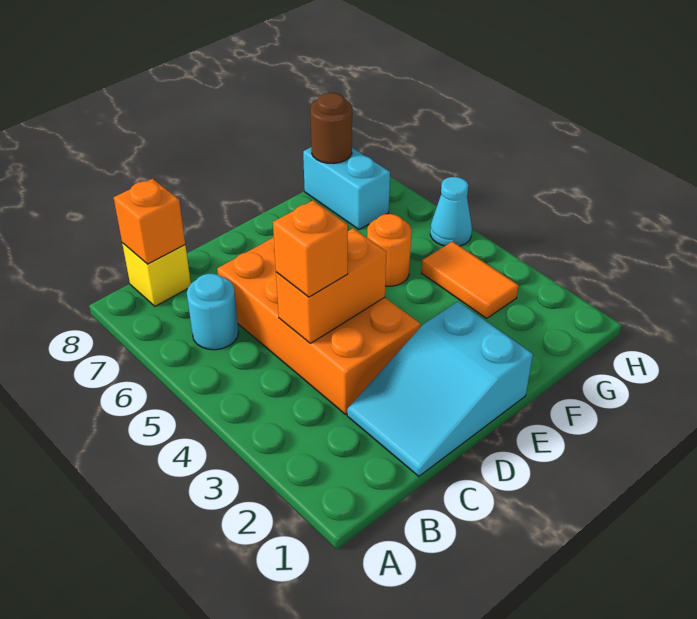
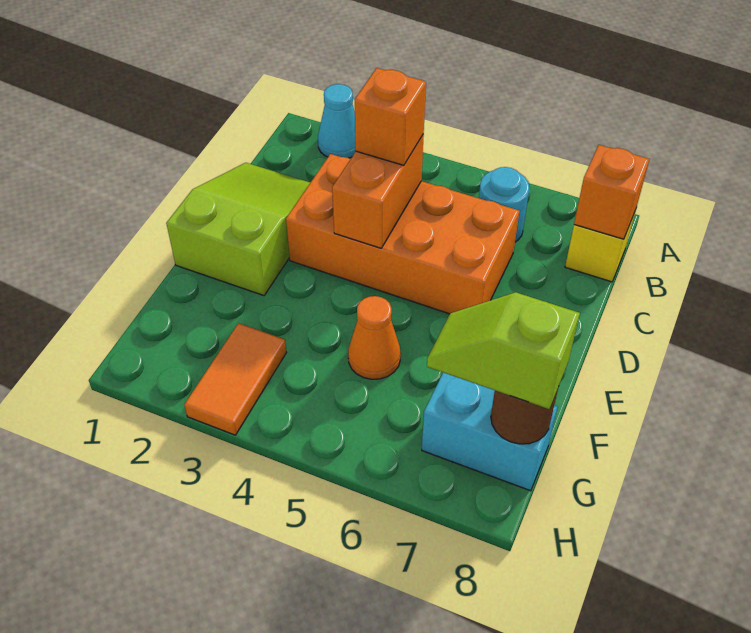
cyan slope C1:E2 level 1 top E -> lime slope C1:E2 level 1 top E
orange round brick F5 level 1 -> orange cone F5 level 1
orange tile G3:G4 level 1 -> orange tile G3:H3 level 1
none -> lime slope G7:G8 level 3 top 8
cyan cone H5 level 1 -> cyan cone A2 level 1

